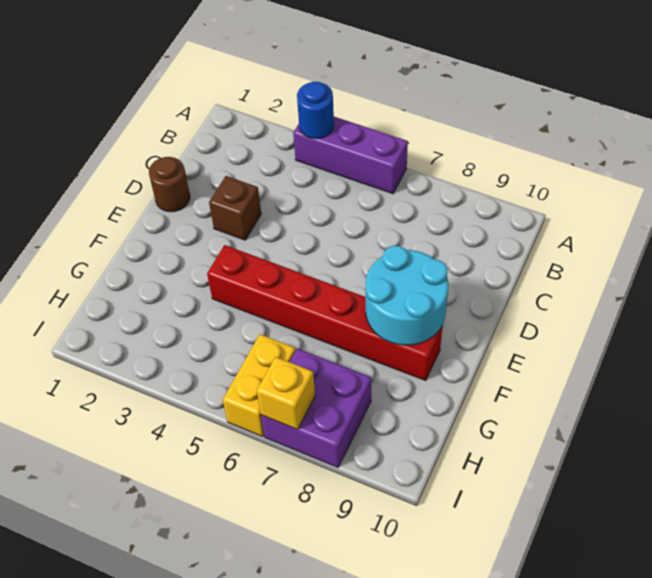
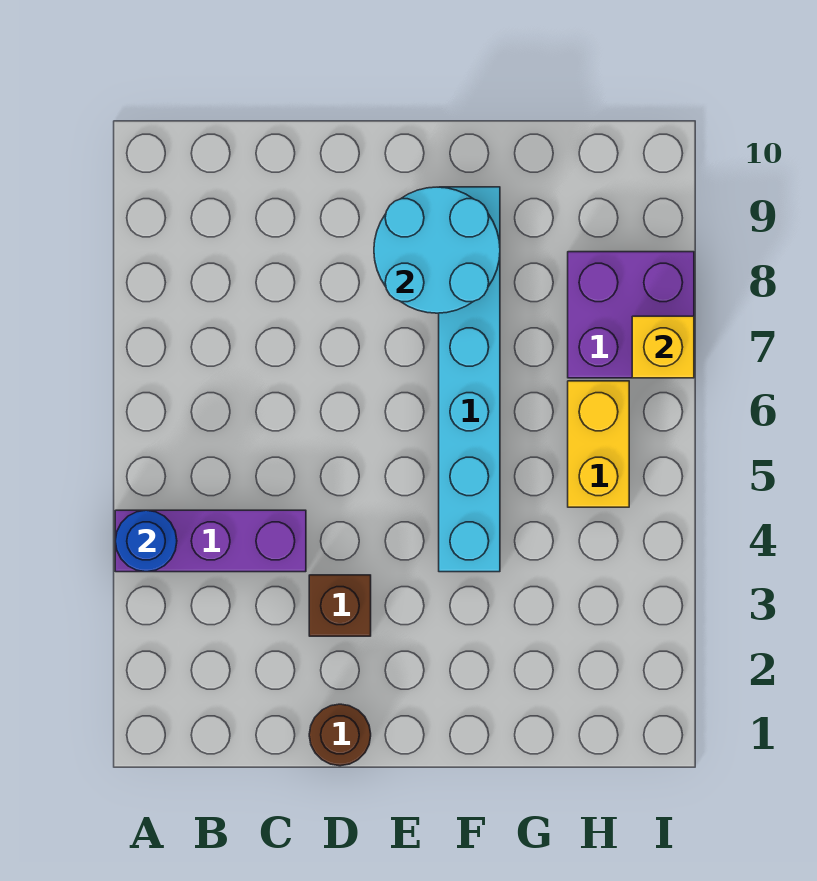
purple brick A4:A6 level 1 -> purple brick A4:C4 level 1
red brick F4:F9 level 1 -> cyan brick F4:F9 level 1
yellow brick H6:I6 level 1 -> yellow brick H5:H6 level 1

